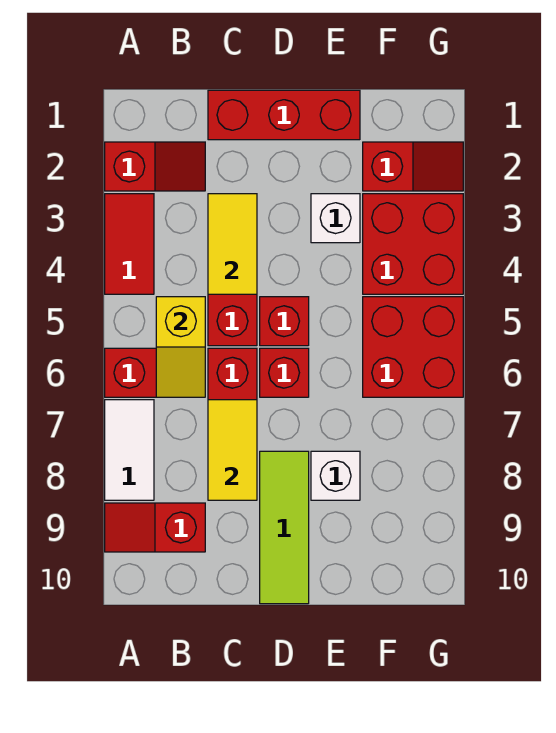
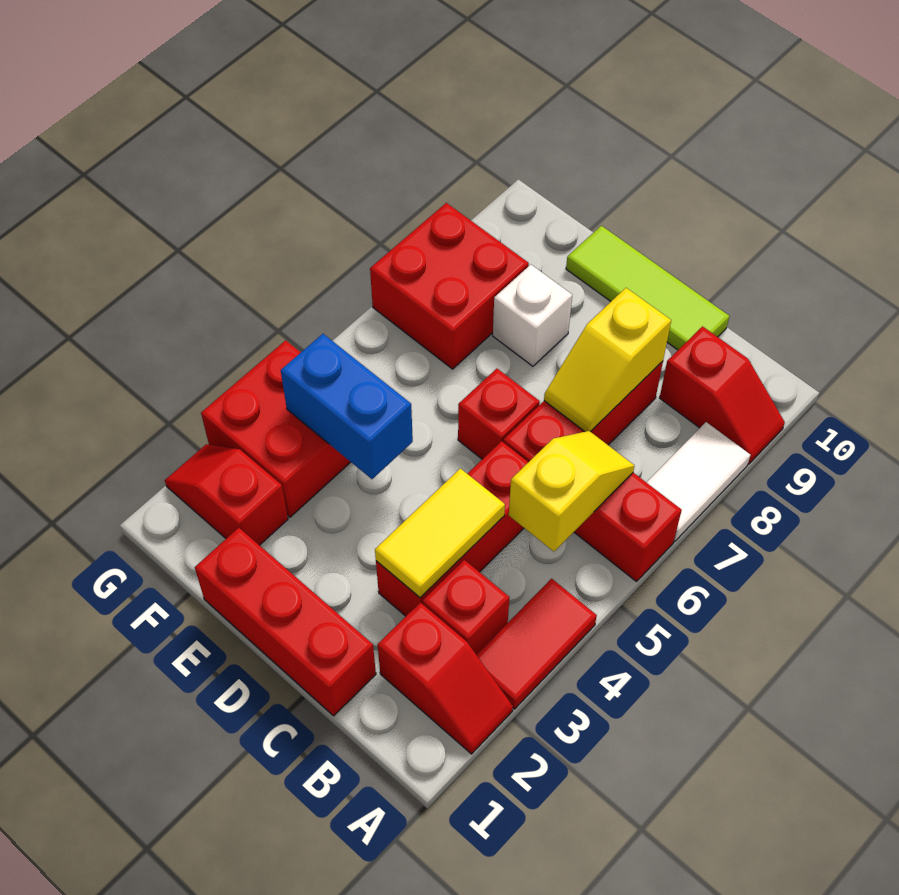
red slope A2:B2 level 1 top A -> red slope A2:B2 level 1 top B
yellow tile C7:C8 level 2 -> yellow slope C7:C8 level 2 top 8
red brick D5 level 1 -> red brick B3 level 1
lime tile D8:D10 level 1 -> lime tile C10:E10 level 1
white brick E3 level 1 -> none
none -> blue brick E4:F4 level 2
red brick F5:G6 level 1 -> red brick F7:G8 level 1

